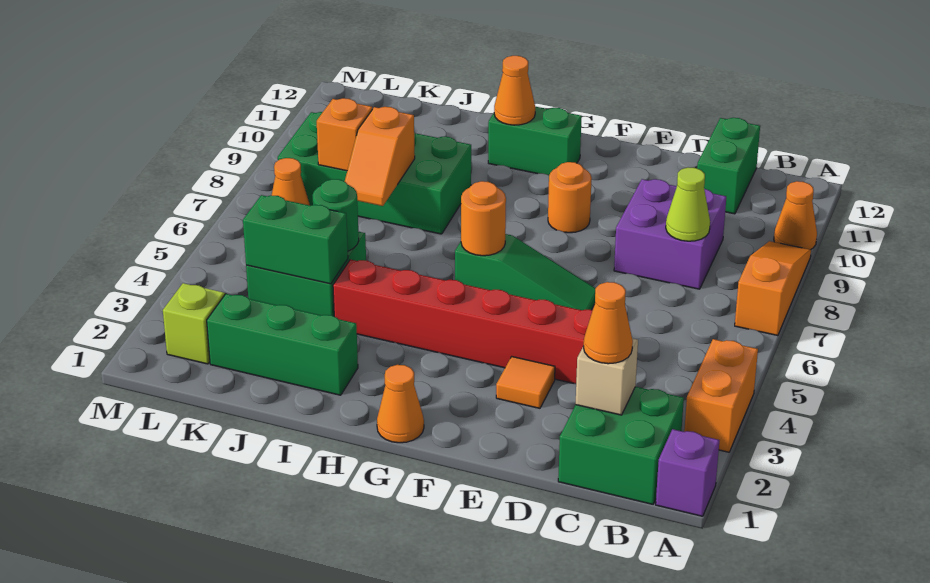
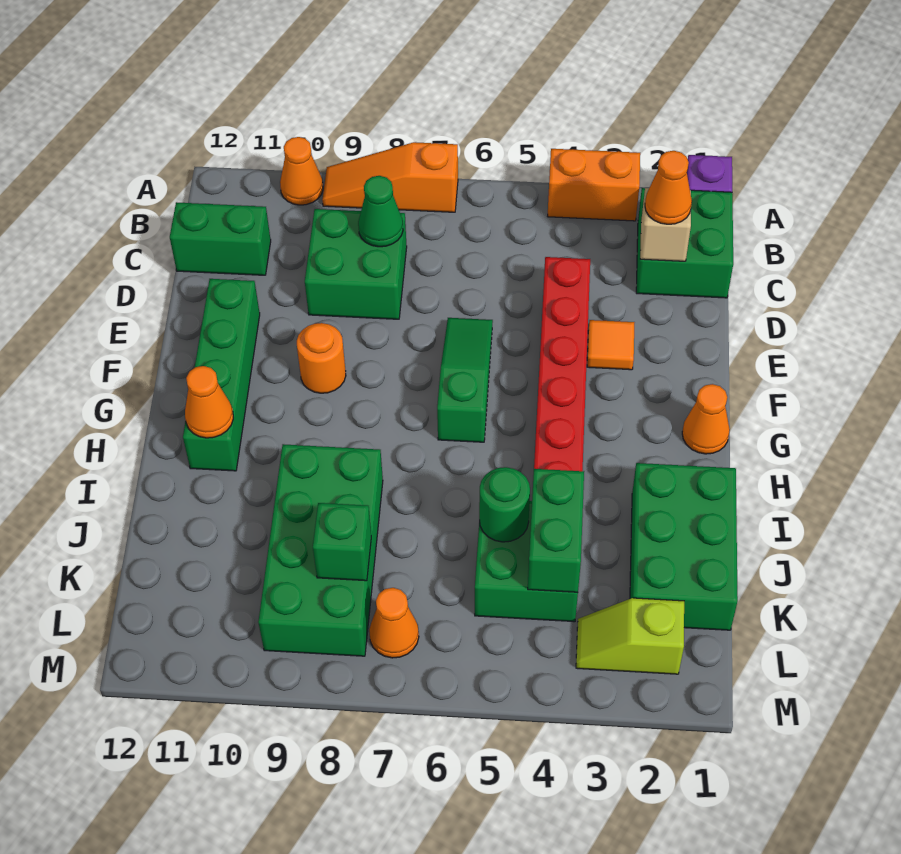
purple brick C8:D9 level 1 -> green brick C8:D9 level 1
lime cone C8 level 2 -> green cone C8 level 2
orange round brick G6 level 2 -> none
green brick G11:H11 level 1 -> green brick E11:H11 level 1
green brick I2:K2 level 1 -> green brick I1:K2 level 1
orange slope J7:J8 level 2 top 8 -> none
orange brick K8 level 2 -> green brick K8 level 2

